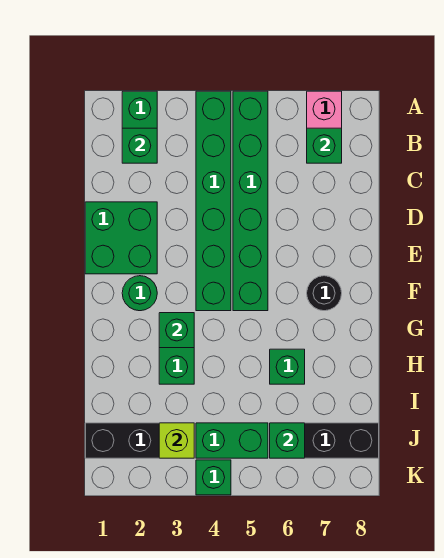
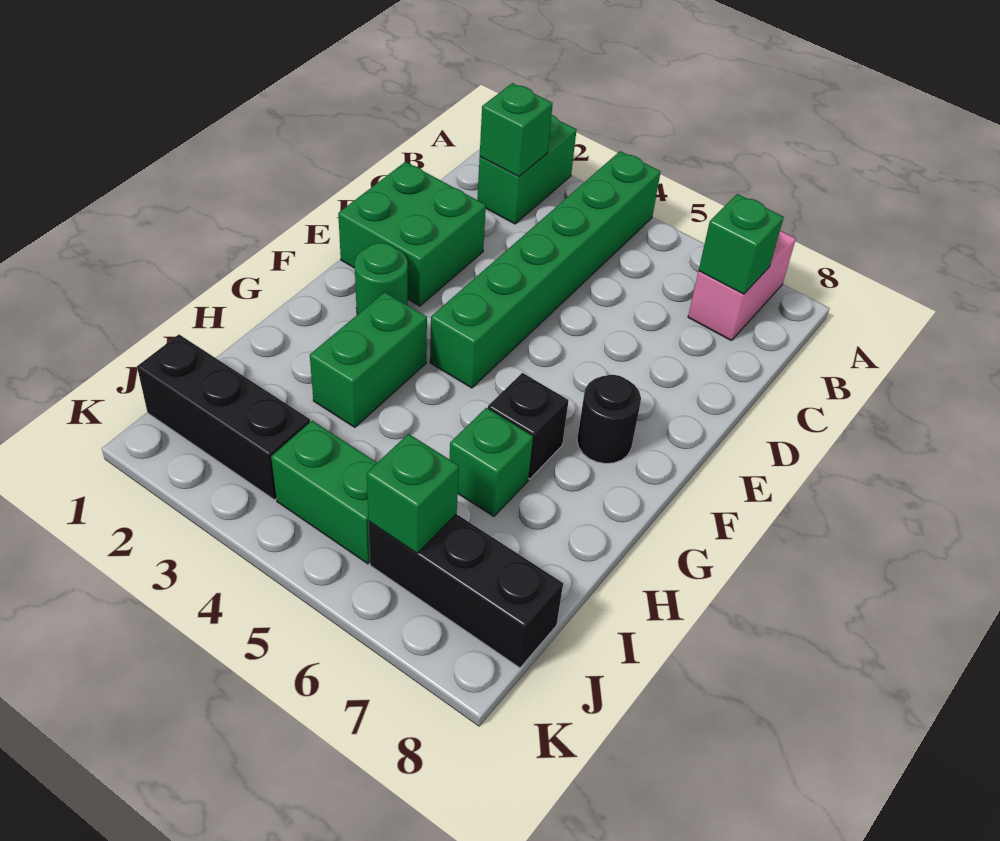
green brick A5:F5 level 1 -> none
green brick G3 level 2 -> none
none -> black brick G6 level 1
lime brick J3 level 2 -> none
green brick K4 level 1 -> none

